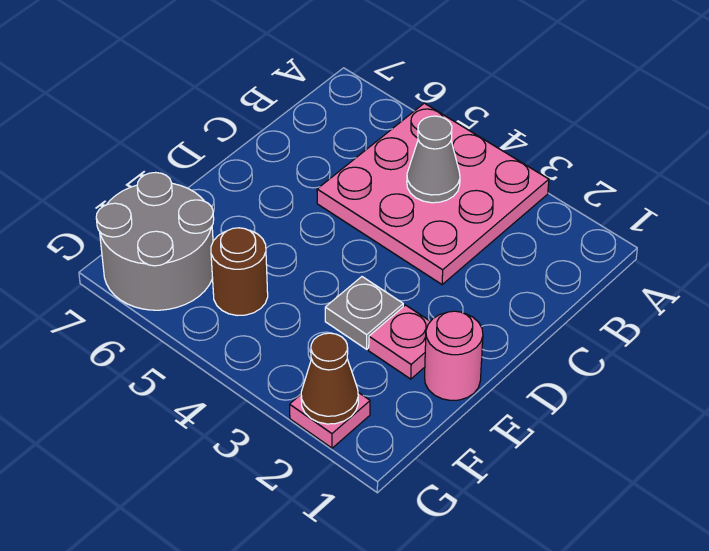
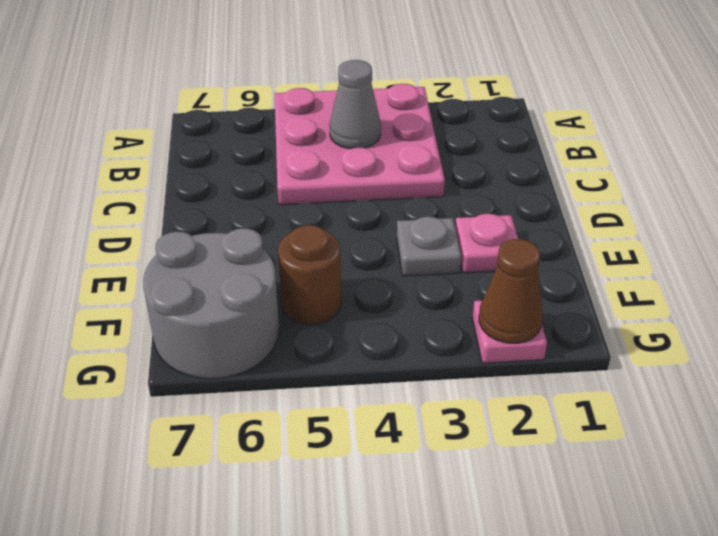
pink round brick E1 level 1 -> none

